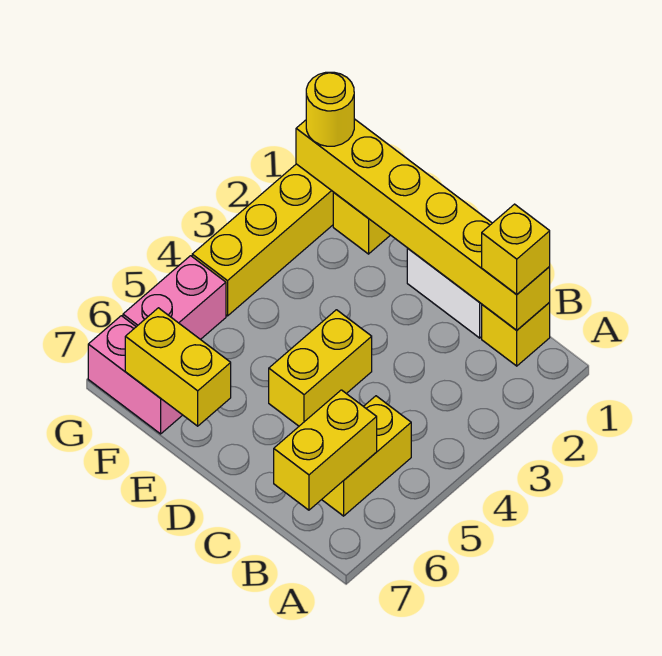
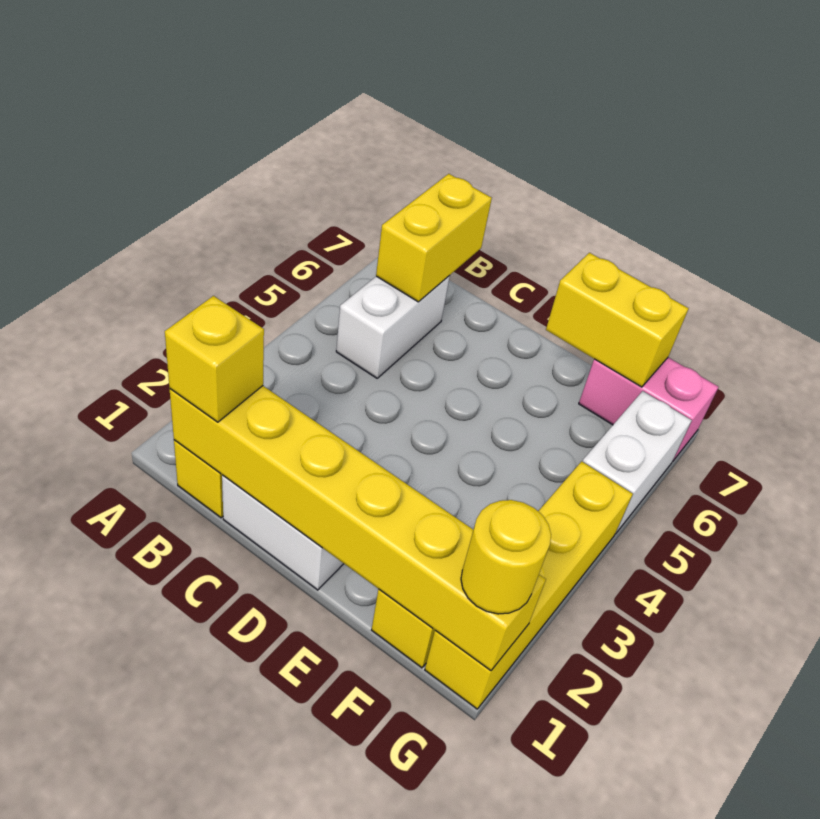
yellow brick B5:B6 level 1 -> white brick B5:B6 level 1
yellow brick D4:D5 level 1 -> none
pink brick G5:G6 level 1 -> white brick G5:G6 level 1

